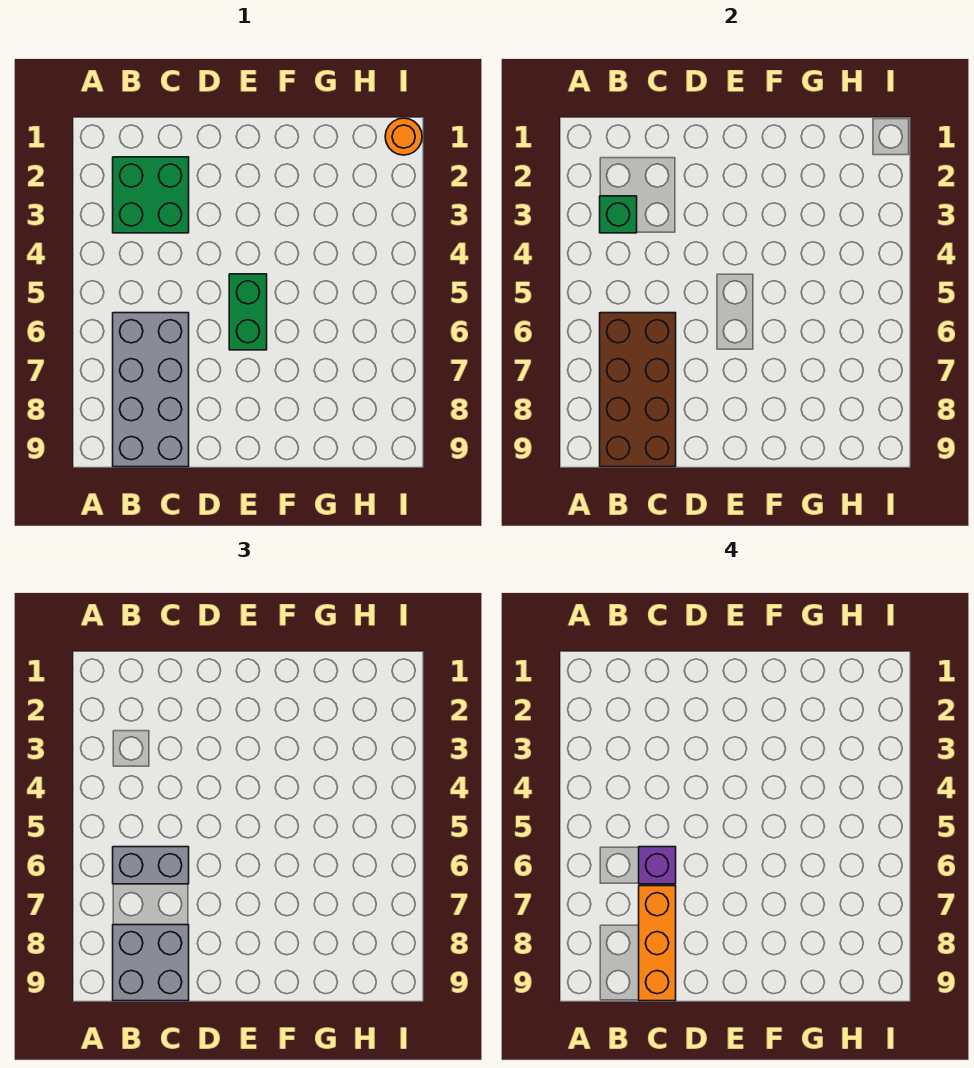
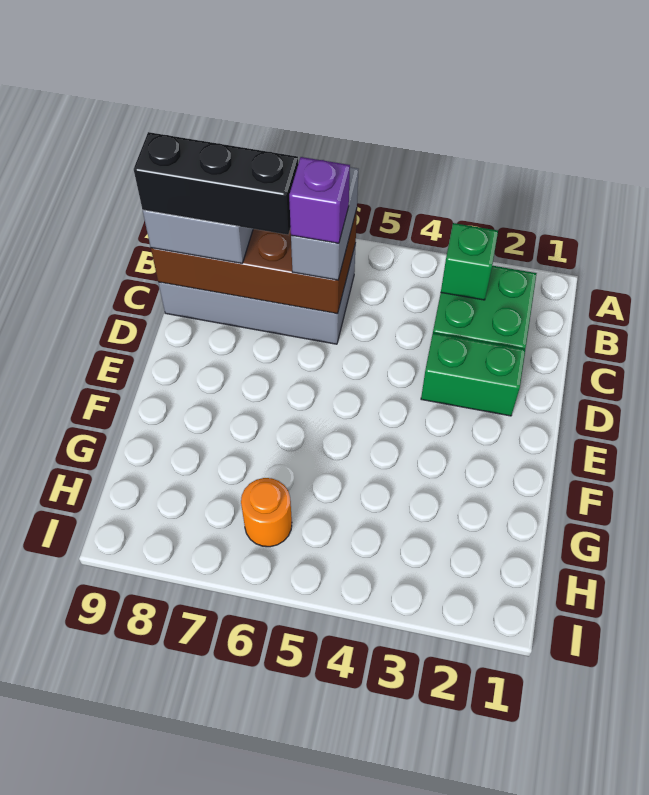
orange brick C7:C9 level 4 -> black brick C7:C9 level 4
green brick E5:E6 level 1 -> green brick D2:D3 level 1
orange round brick I1 level 1 -> orange round brick H6 level 1

